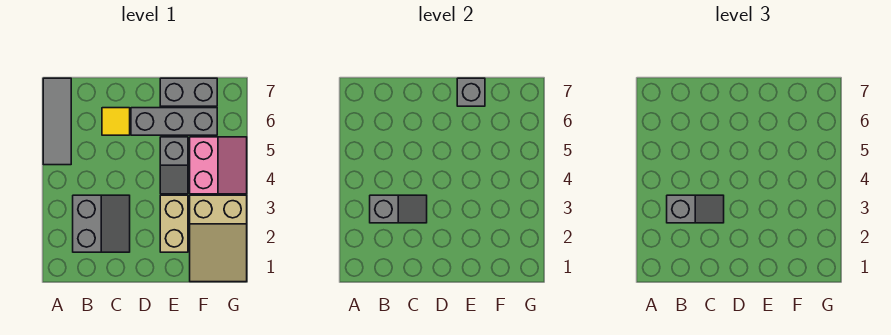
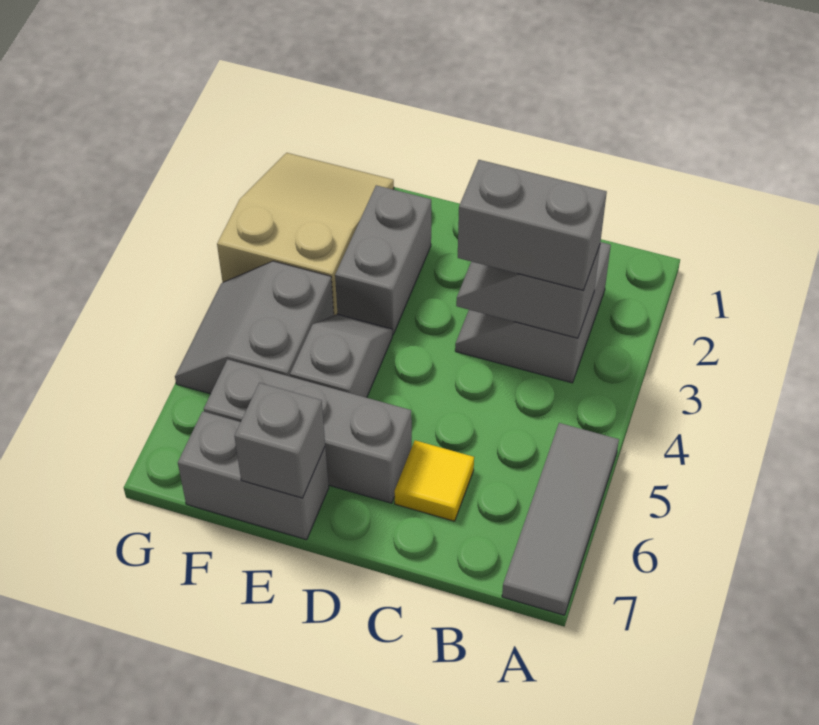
grey slope B3:C3 level 3 top B -> grey brick B3:C3 level 3
tan brick E2:E3 level 1 -> grey brick E2:E3 level 1
pink slope F4:G5 level 1 top F -> grey slope F4:G5 level 1 top F

